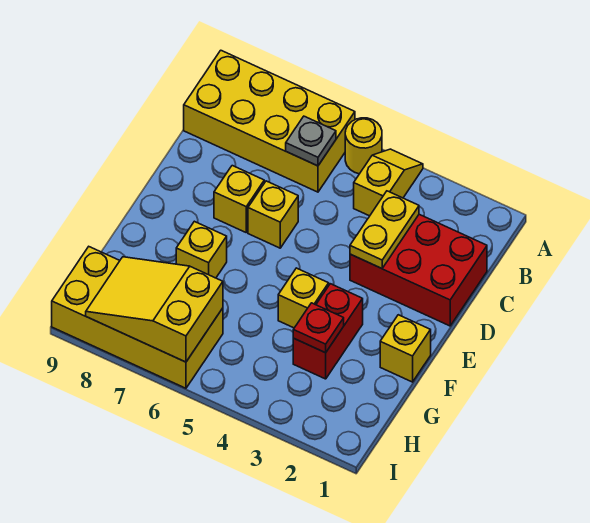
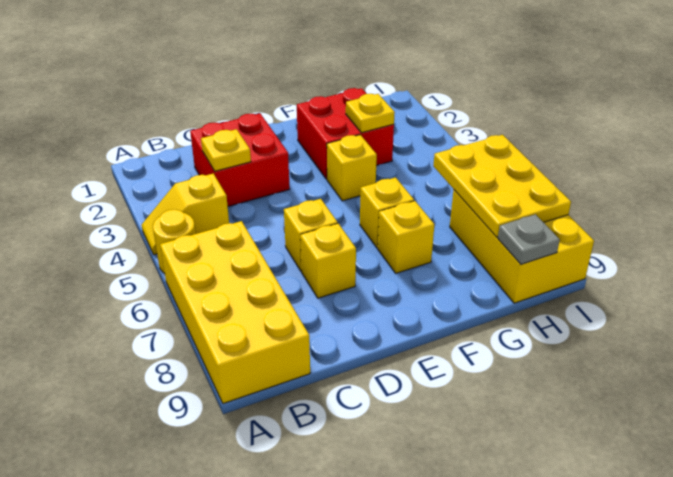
grey plate B6 level 2 -> grey plate H9 level 2
red brick C1:D3 level 1 -> red brick C2:D3 level 1
yellow plate C3:D3 level 2 -> yellow plate C3 level 2
yellow brick F1 level 1 -> yellow brick F6 level 1
red brick F3:G3 level 1 -> red brick F2:G3 level 1
red plate G3 level 2 -> yellow plate G3 level 2
yellow brick H6:I9 level 1 -> yellow brick H7:I9 level 1
yellow slope H6:I8 level 2 top 6 -> yellow plate H6:I8 level 2

